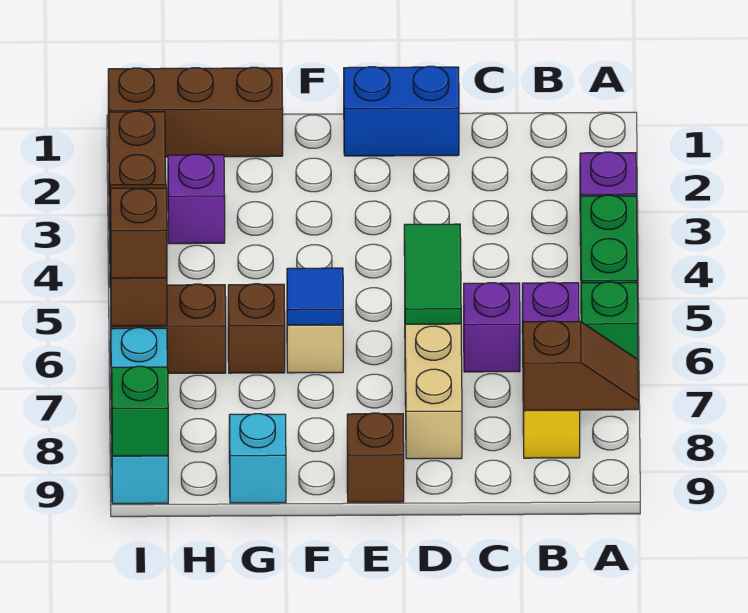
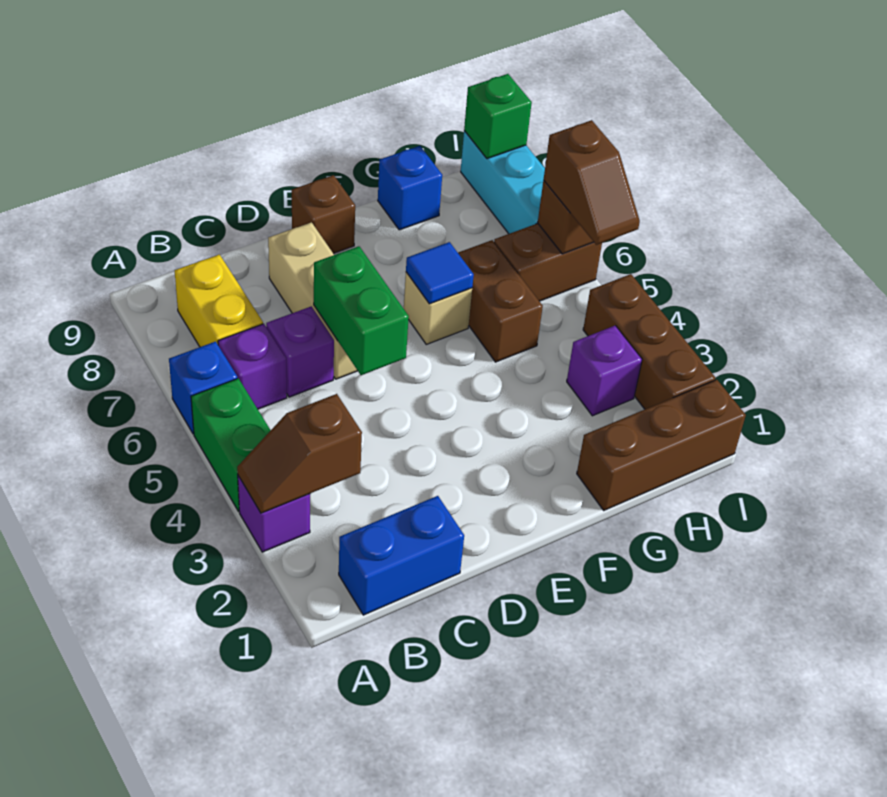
green brick A6 level 1 -> blue brick A6 level 1
brown slope A8:B8 level 2 top B -> brown slope A3:B3 level 2 top B
blue brick D1:E1 level 1 -> blue brick B1:C1 level 1
green tile D5:D6 level 2 -> green brick D5:D6 level 2
brown brick G6 level 1 -> brown brick G5:G6 level 1
cyan brick G9 level 1 -> blue brick G9 level 1

